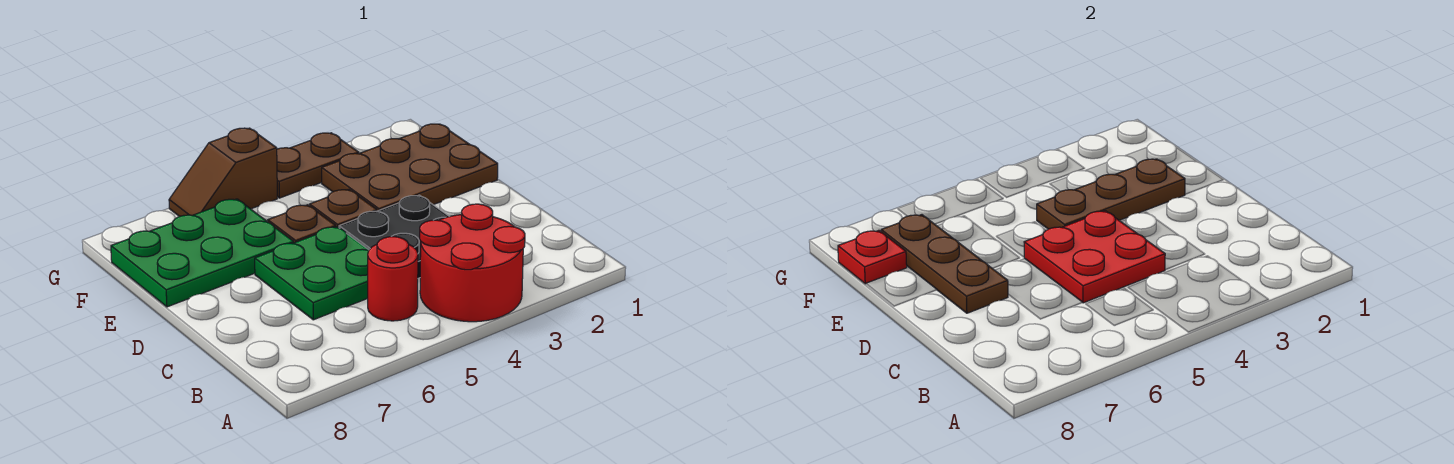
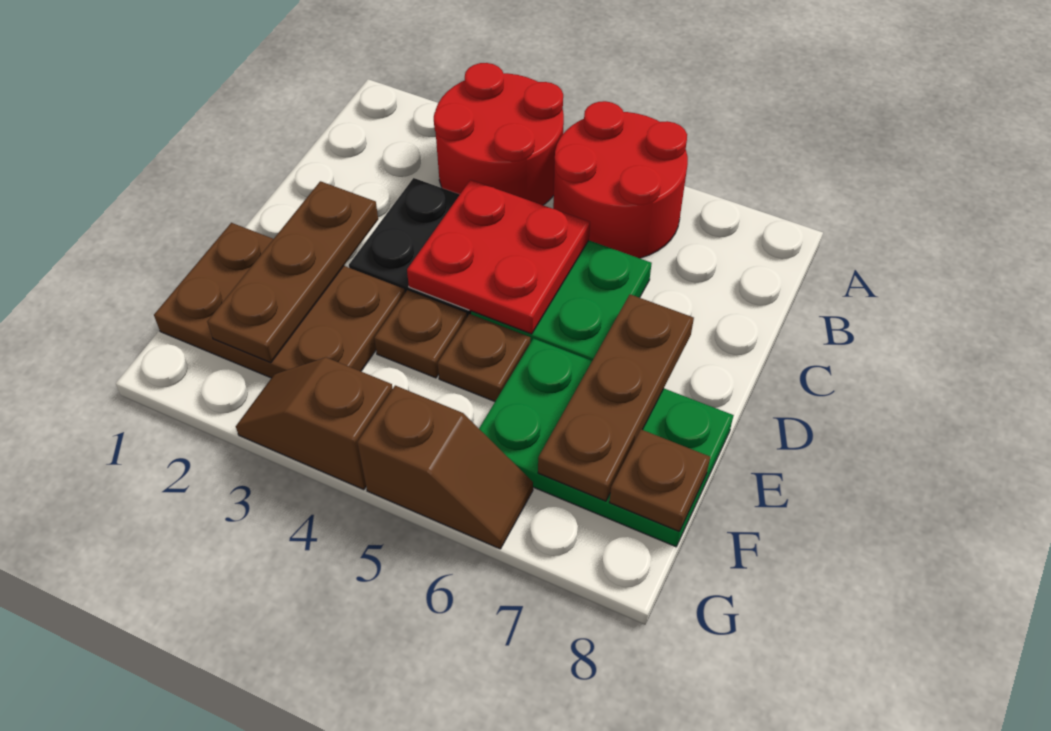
red round brick B5 level 1 -> red round brick A5:B6 level 1
brown plate E2:E4 level 2 -> brown plate D2:F2 level 2
red plate F8 level 2 -> brown plate F8 level 2
brown plate G3:G4 level 1 -> brown slope G3:G4 level 1 top 4

